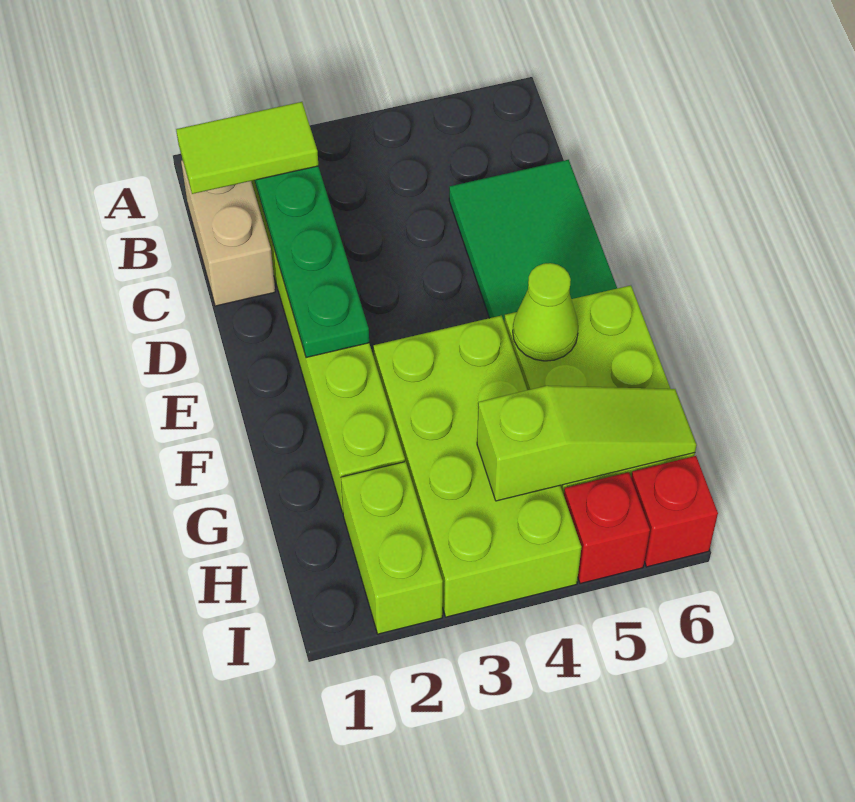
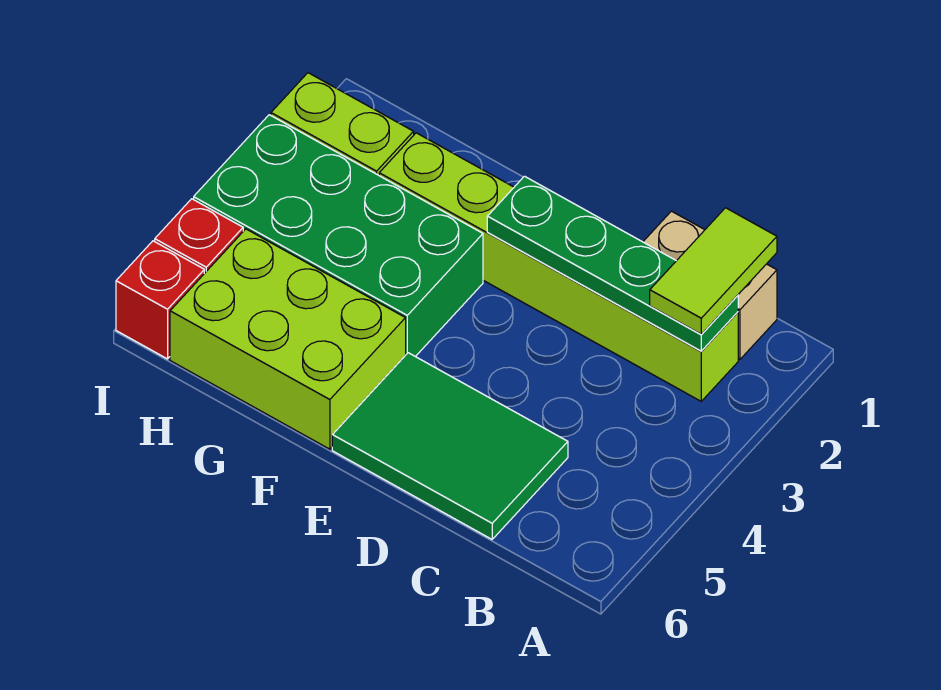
lime brick F3:I4 level 1 -> green brick F3:I4 level 1
lime cone F5 level 2 -> none
lime slope H4:H6 level 2 top 4 -> none

